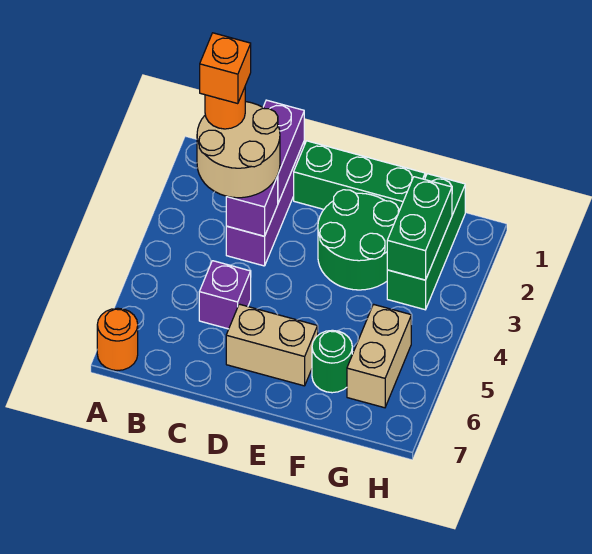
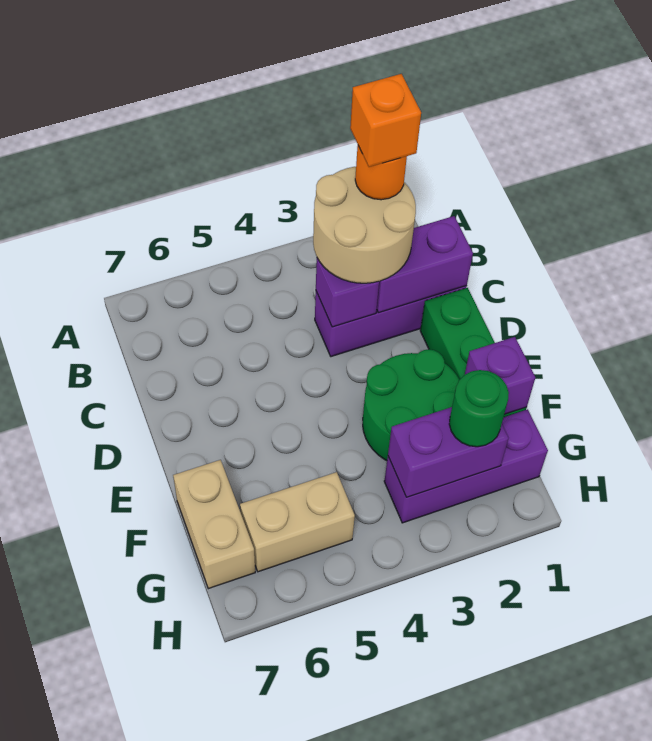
orange round brick A7 level 1 -> none
purple brick C5 level 1 -> purple brick F1 level 2
tan brick D6:E6 level 1 -> tan brick F7:G7 level 1
green round brick F6 level 1 -> green round brick G2 level 3
green brick G1:G3 level 1 -> purple brick G1:G3 level 1
green brick G2:G3 level 2 -> purple brick G2:G3 level 2

